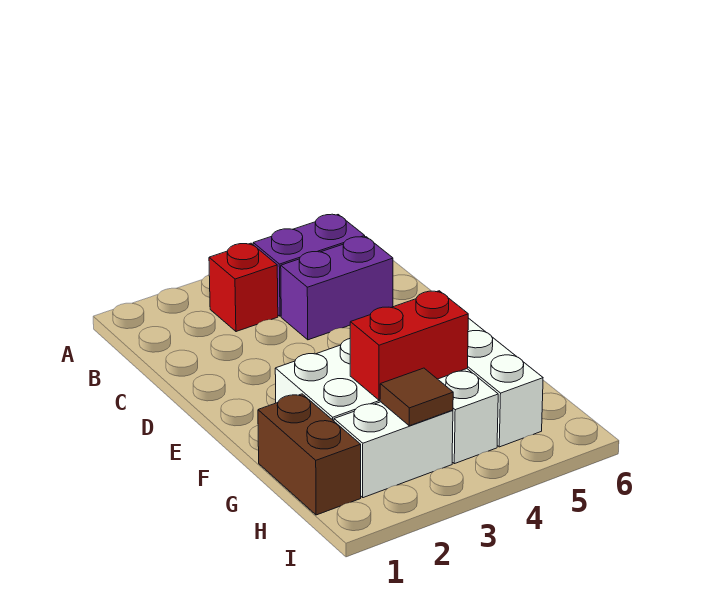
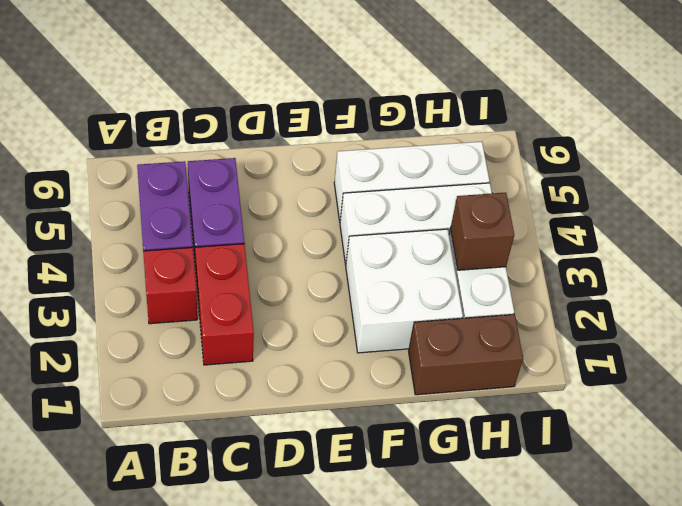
red brick G3:G4 level 2 -> red brick C2:C3 level 1
brown tile H3 level 2 -> brown brick H3 level 2

